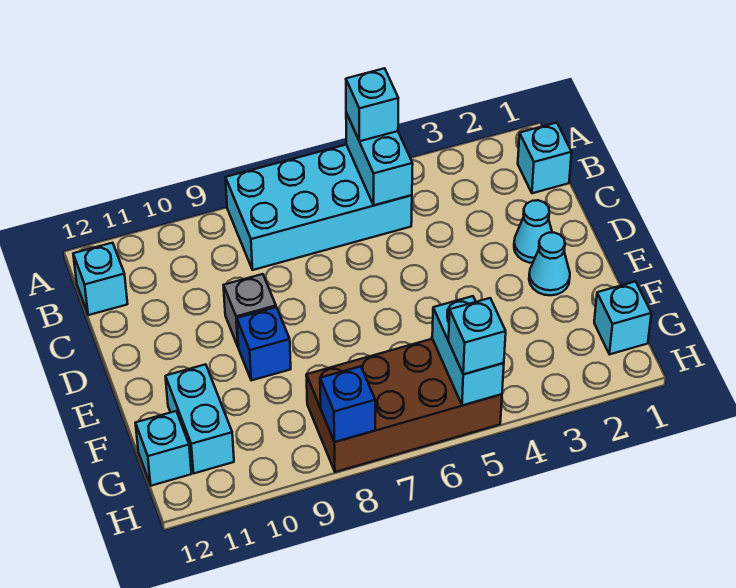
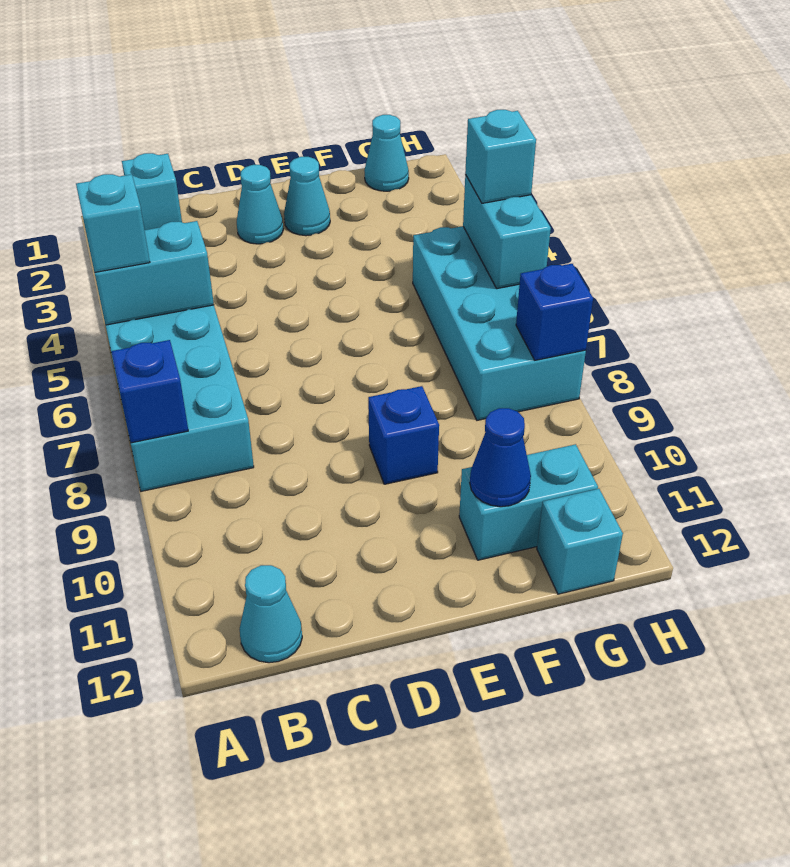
none -> blue brick A8 level 2
cyan brick B12 level 1 -> cyan cone B12 level 1
grey brick D9 level 1 -> none
none -> blue cone F11 level 2
cyan brick G1 level 1 -> cyan cone G1 level 1
brown brick G5:H8 level 1 -> cyan brick G5:H8 level 1
cyan brick G5:H5 level 2 -> cyan brick H5:H6 level 2

